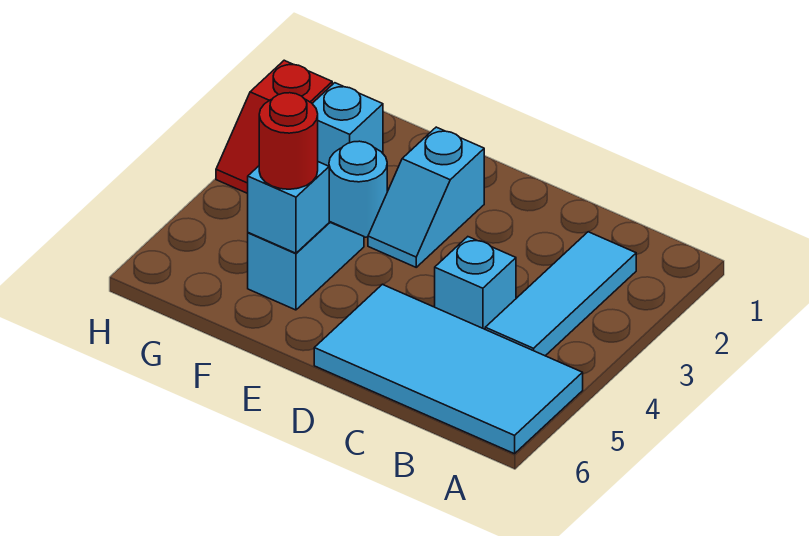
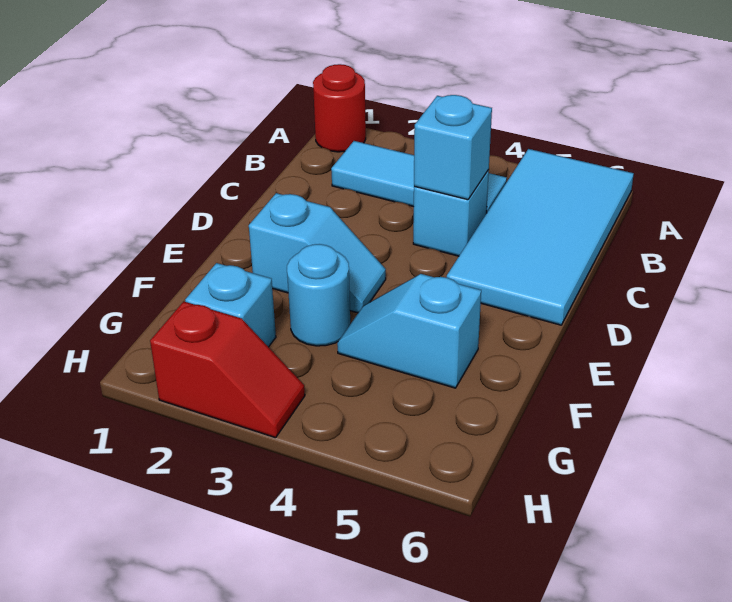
cyan brick F5 level 2 -> cyan brick C4 level 2
red round brick F5 level 3 -> red round brick A1 level 1

